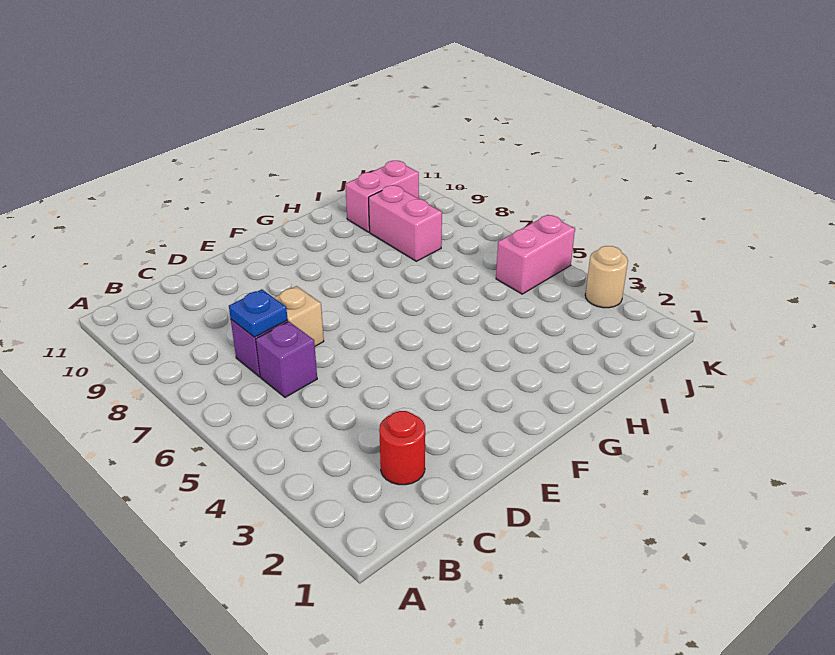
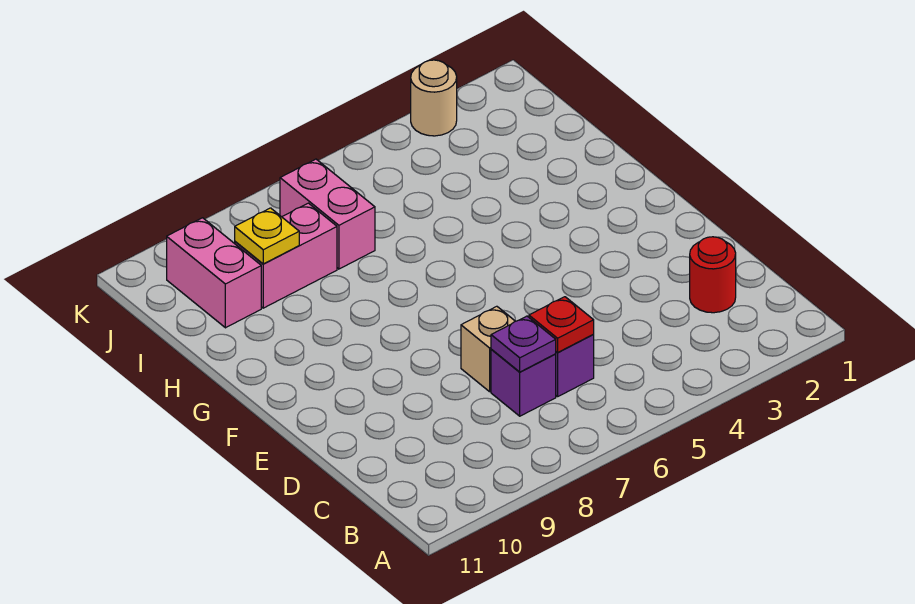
none -> red plate C6 level 2
blue plate C7 level 2 -> purple plate C7 level 2
none -> yellow plate I9 level 2
pink brick J5:K5 level 1 -> pink brick I7:J7 level 1

